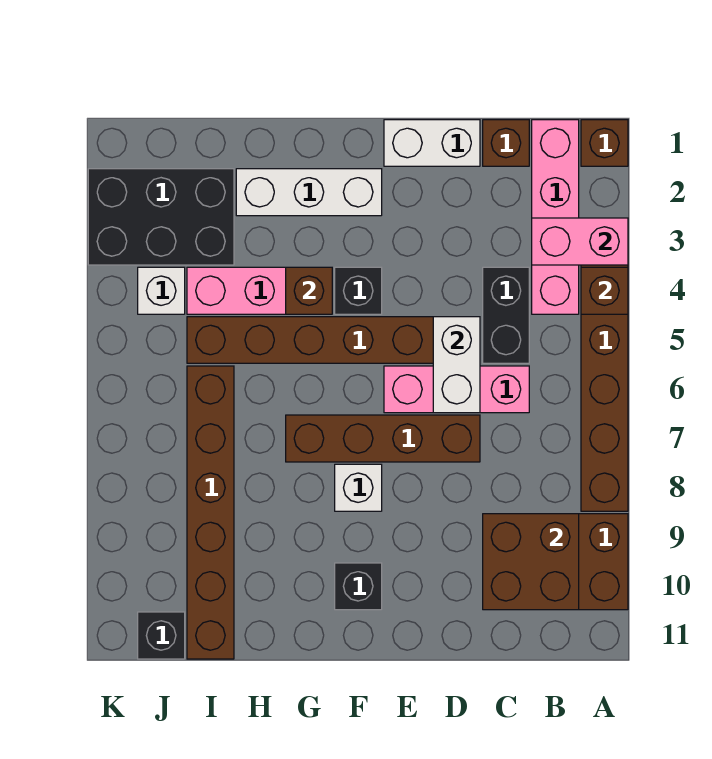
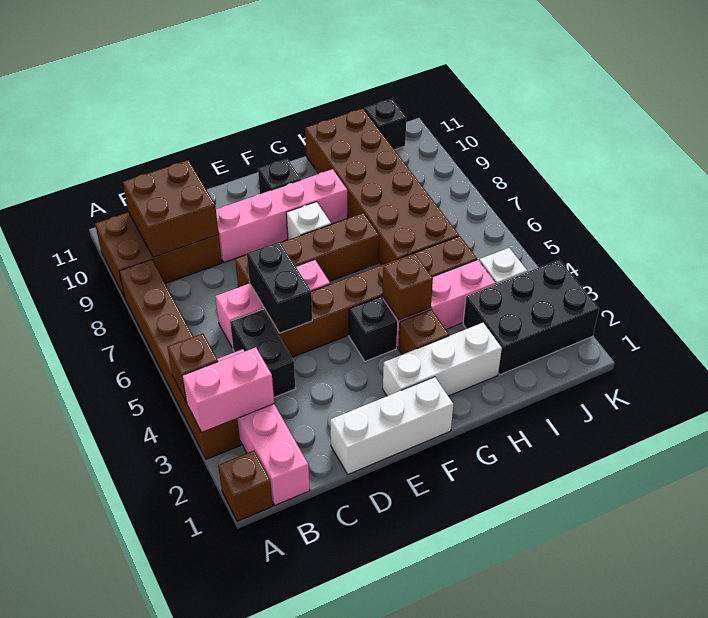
brown brick C1 level 1 -> brown brick G3 level 1
white brick D1:E1 level 1 -> white brick D1:F1 level 1
white brick D5:D6 level 2 -> black brick D5:D6 level 2
none -> pink brick D9:G9 level 1
brown brick I6:I11 level 1 -> brown brick H6:I11 level 1

